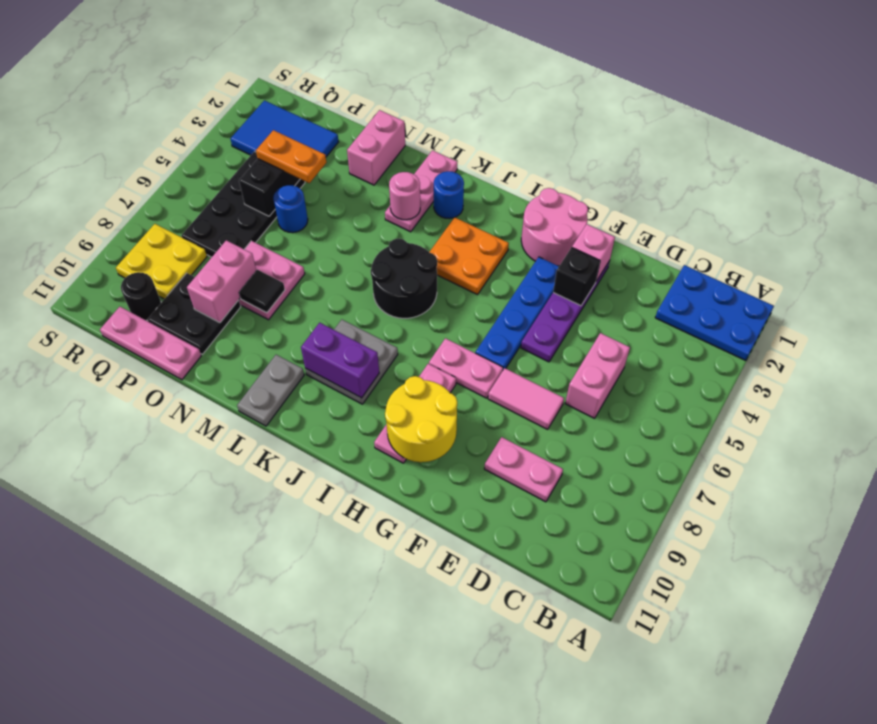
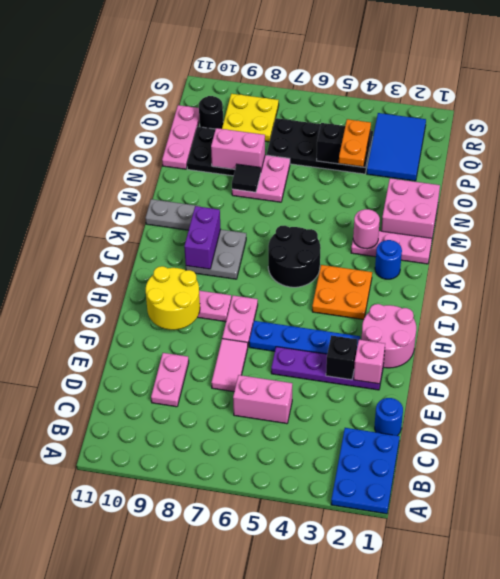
pink brick N1:N2 level 1 -> pink brick M1:N2 level 1
blue round brick O5 level 1 -> blue round brick D1 level 1

